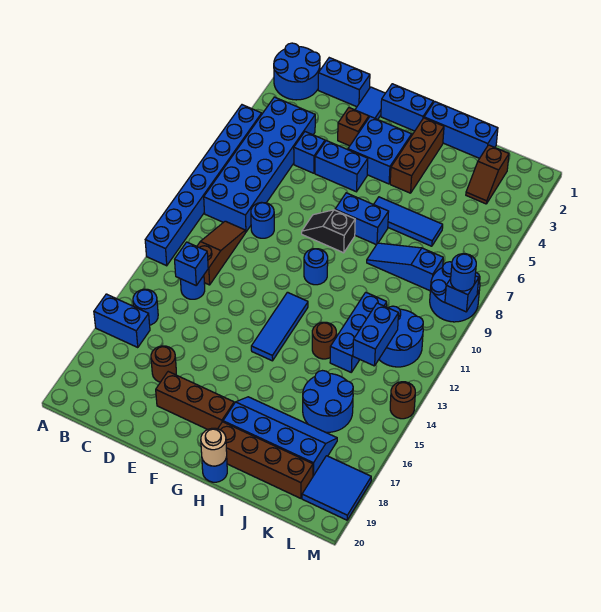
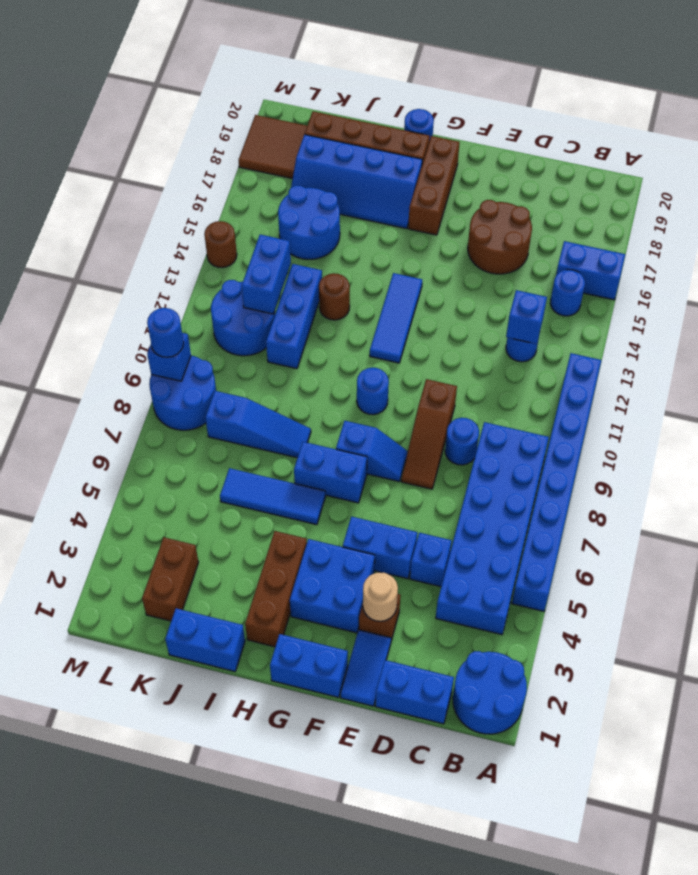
brown slope C10:C12 level 1 top 12 -> brown slope E8:E10 level 1 top 10
brown round brick D17 level 1 -> brown round brick D16:E17 level 1
brown brick E18:G18 level 1 -> brown brick G17:G19 level 1
black slope F8:G8 level 1 top G -> blue slope F8:G8 level 1 top G
blue brick H1:J1 level 1 -> blue brick I1:J1 level 1
tan round brick H20 level 2 -> tan round brick E3 level 2
brown slope K2:K3 level 1 top 2 -> brown brick K2:K3 level 1
blue tile L18:M19 level 1 -> brown tile L18:M19 level 1

